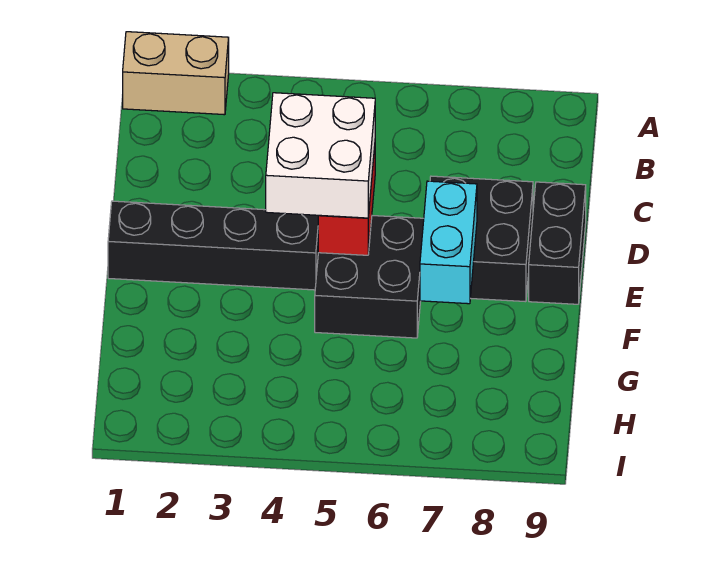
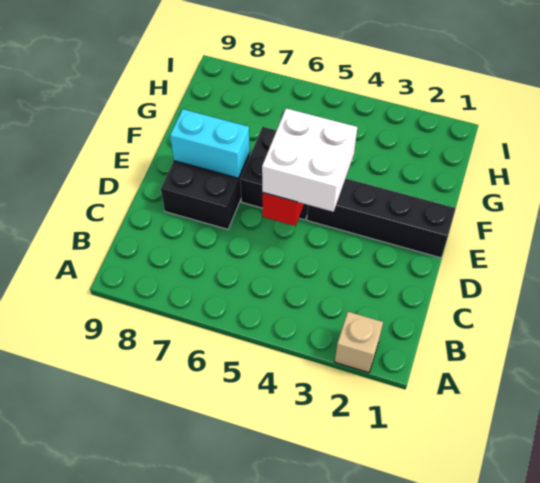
tan brick A1:A2 level 1 -> tan brick A2 level 1
black brick D9:E9 level 1 -> none
cyan brick E7:F7 level 2 -> cyan brick E7:E8 level 2

